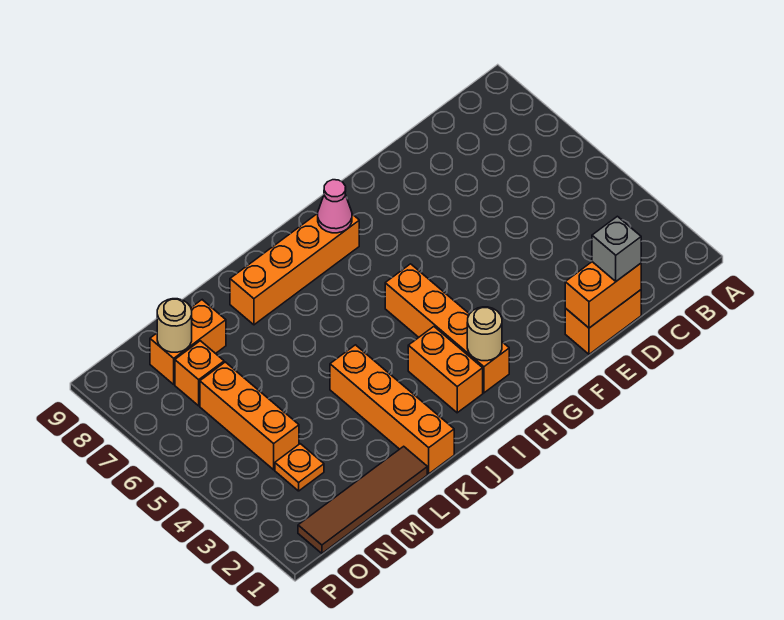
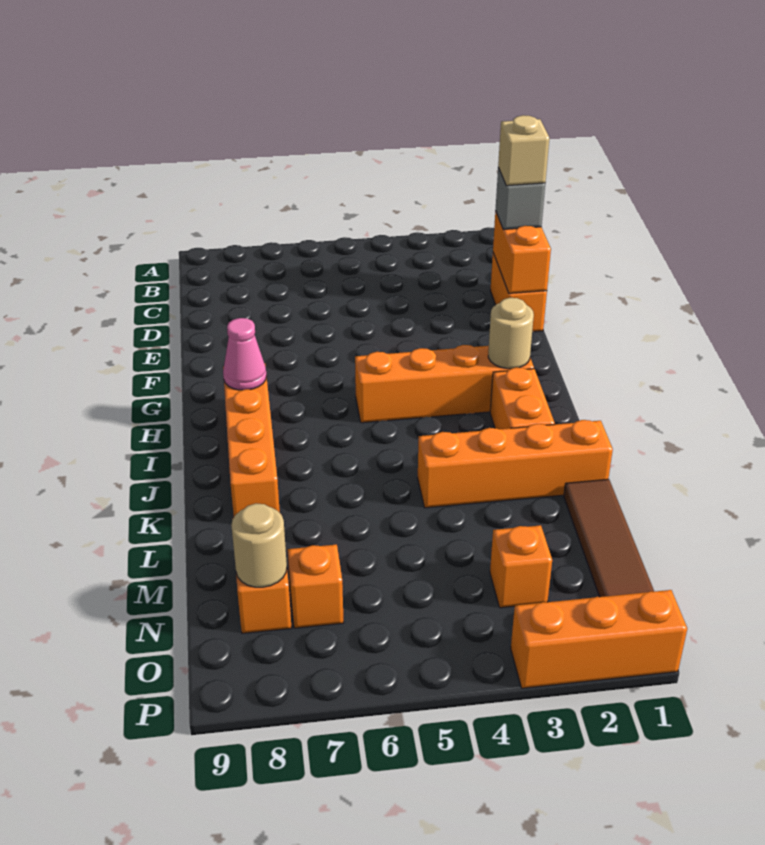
none -> tan brick D1 level 4
orange brick I2:I3 level 1 -> orange brick I2:J2 level 1
orange plate N3 level 1 -> orange brick N3 level 1
orange brick N4:N6 level 1 -> orange brick P1:P3 level 1

